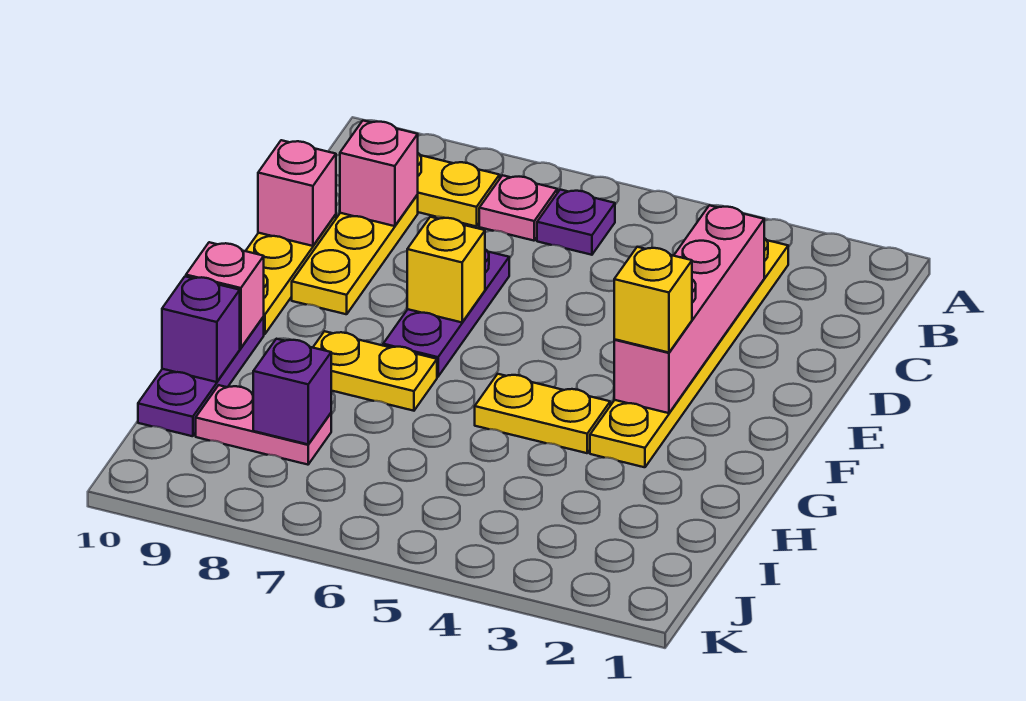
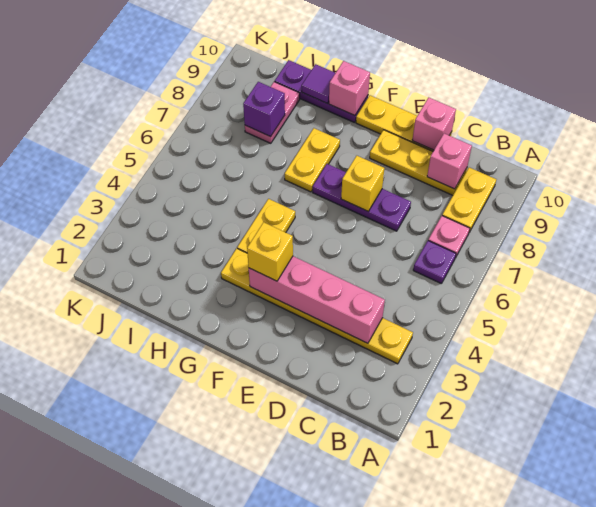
purple brick H10 level 2 -> purple tile H10 level 2

